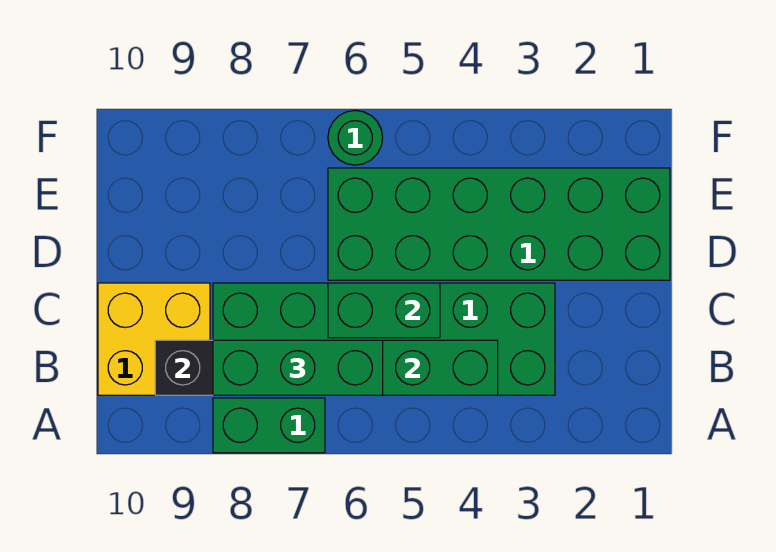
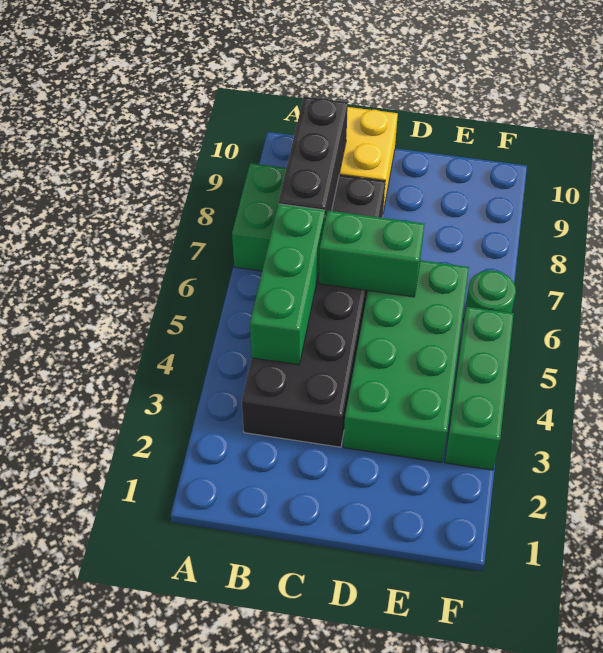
green brick B3:C8 level 1 -> black brick B3:C8 level 1
green brick B6:B8 level 3 -> green brick F3:F5 level 1
green brick C5:C6 level 2 -> green brick C6:D6 level 2
green brick D1:E6 level 1 -> green brick D3:E6 level 1

